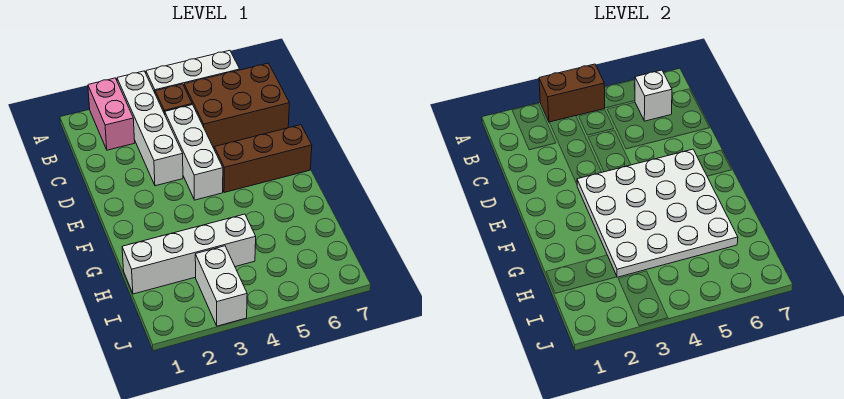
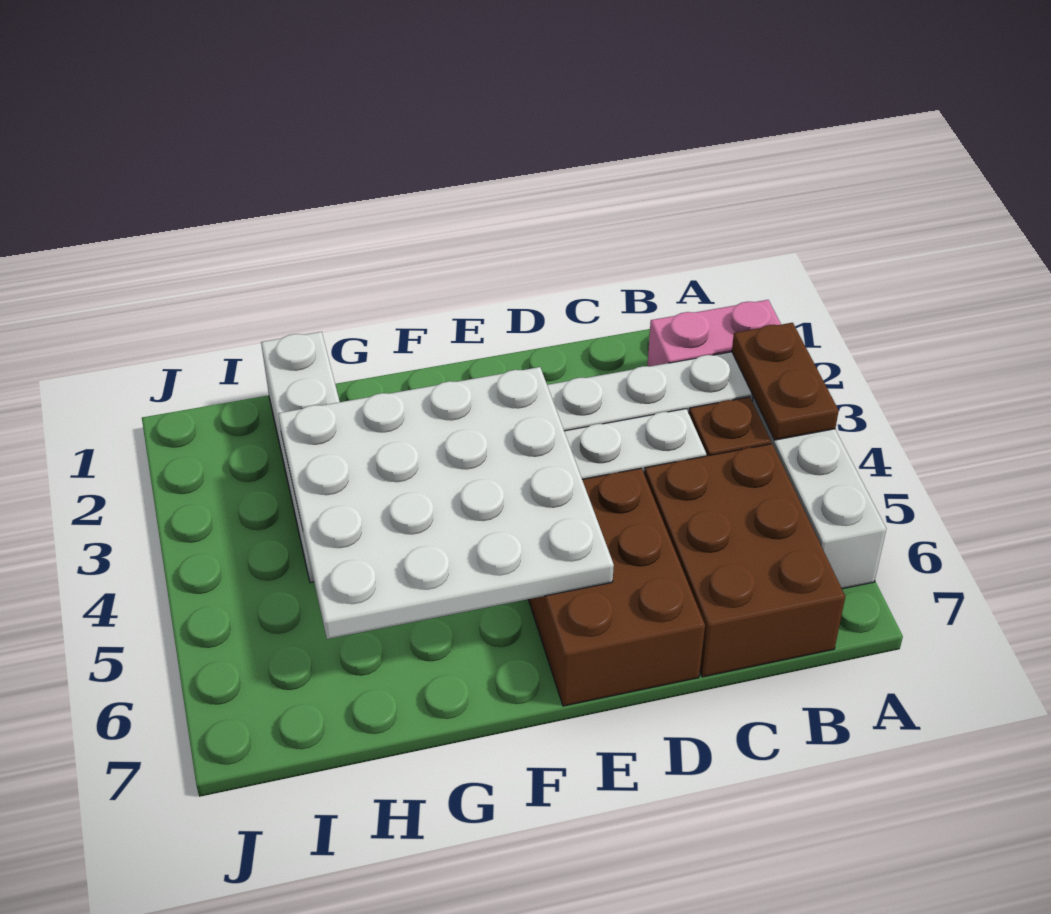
brown brick A3:A4 level 2 -> brown plate A3:A4 level 2
white brick B6 level 2 -> none
brown brick E5:E7 level 1 -> brown brick D5:E7 level 1
white brick I3:J3 level 1 -> none

